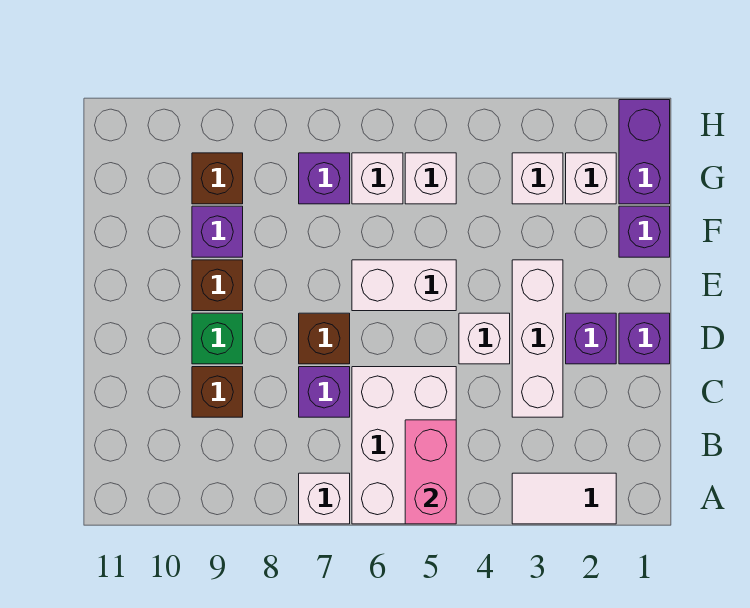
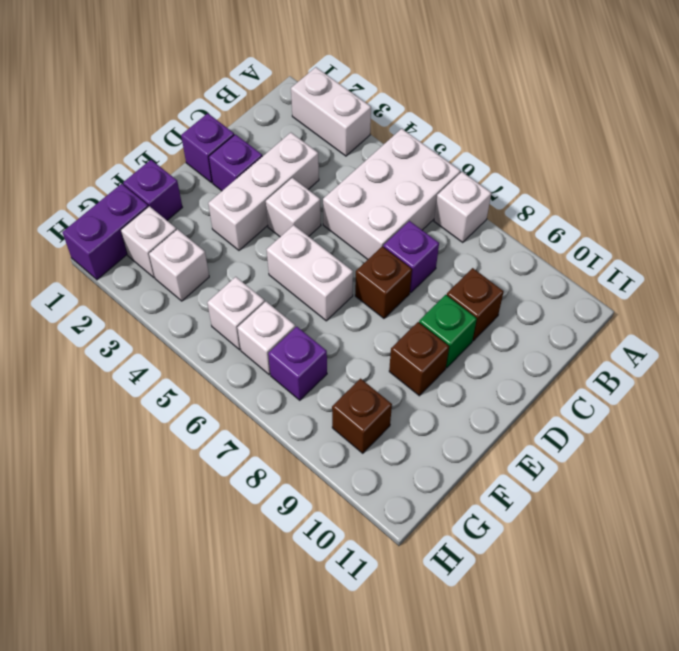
white tile A2:A3 level 1 -> white brick A2:A3 level 1
pink brick A5:B5 level 2 -> none
purple brick F9 level 1 -> none

